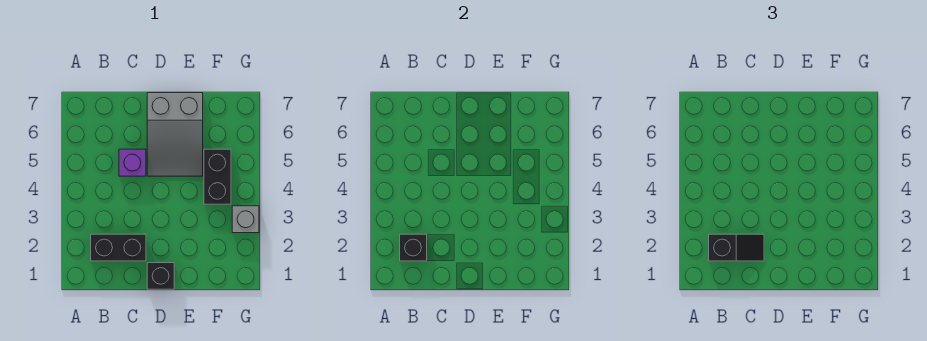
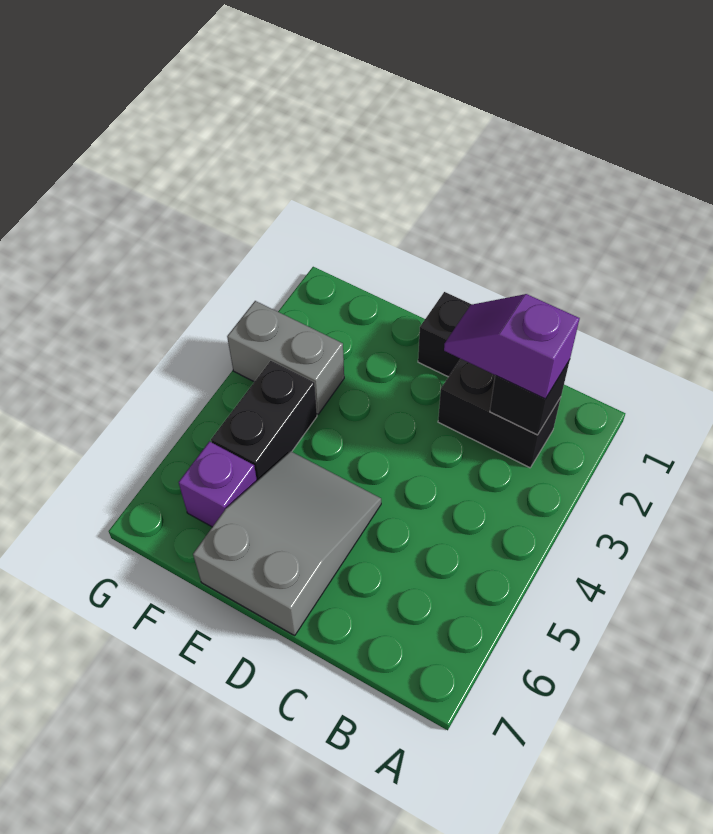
black slope B2:C2 level 3 top B -> purple slope B2:C2 level 3 top B
purple brick C5 level 1 -> purple brick F6 level 1
grey brick G3 level 1 -> grey brick F3:G3 level 1

